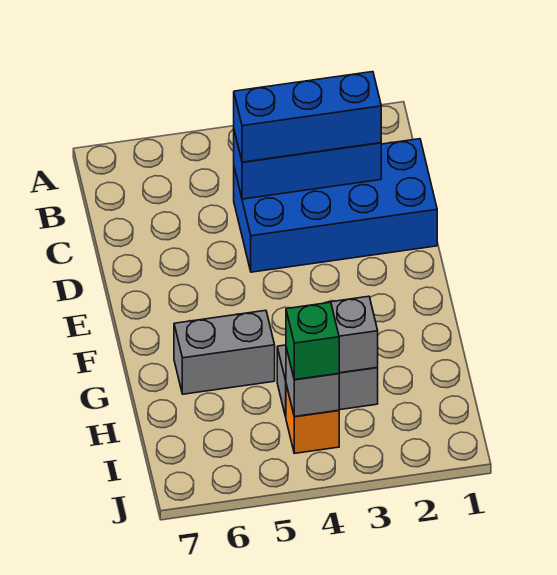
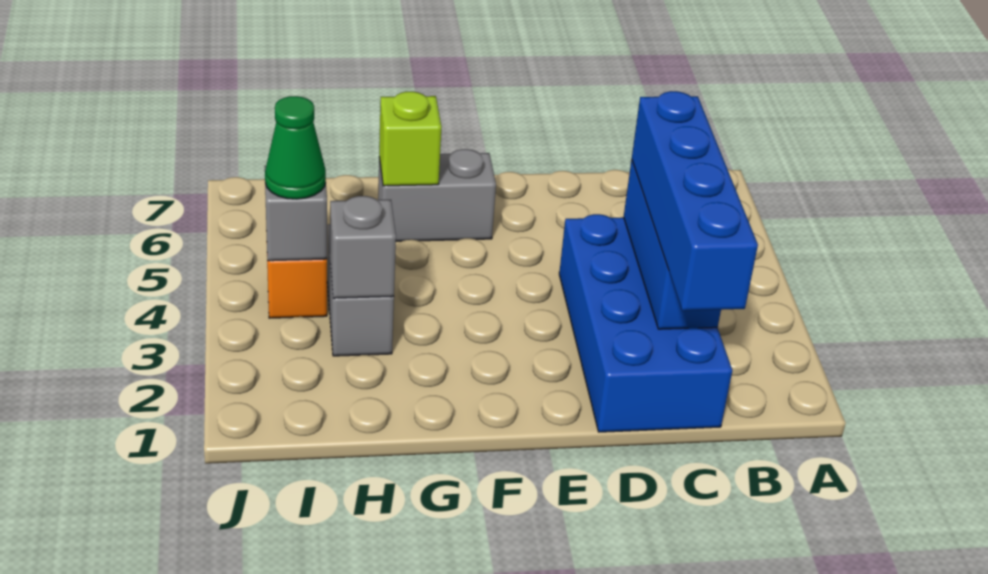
blue brick C2:C4 level 3 -> blue brick C1:C4 level 3
grey brick G5:G6 level 1 -> grey brick F6:G6 level 1
none -> lime brick G6 level 2
green brick I4 level 3 -> green cone I4 level 3

